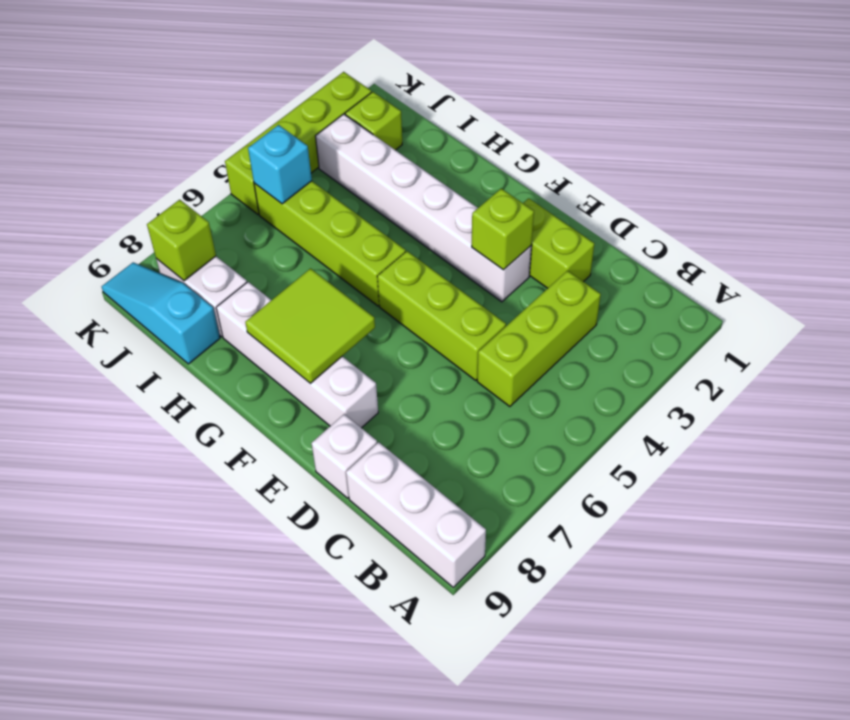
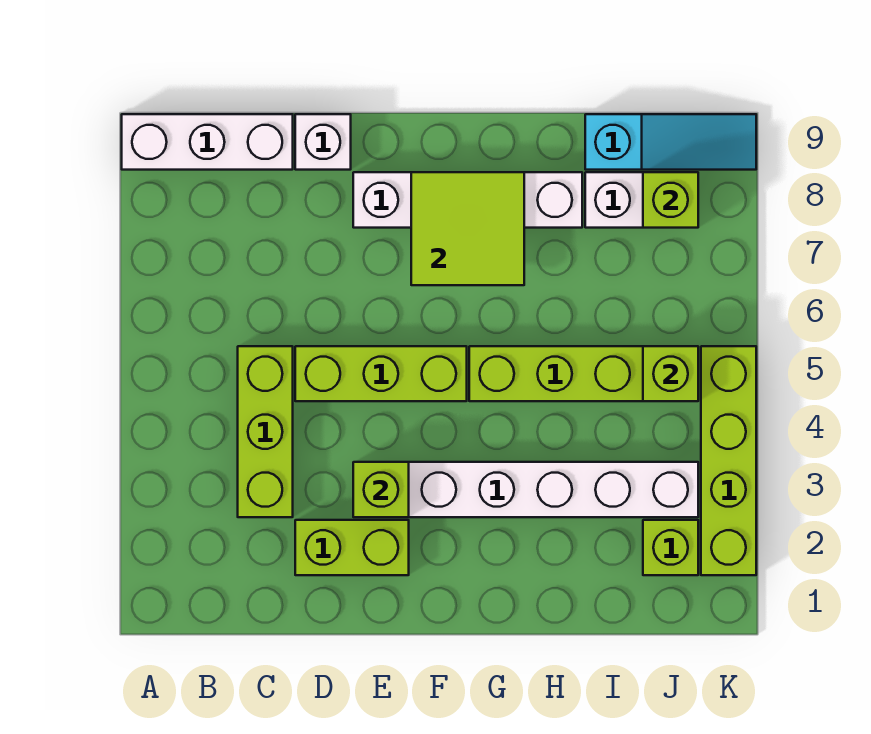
cyan brick J5 level 2 -> lime brick J5 level 2

